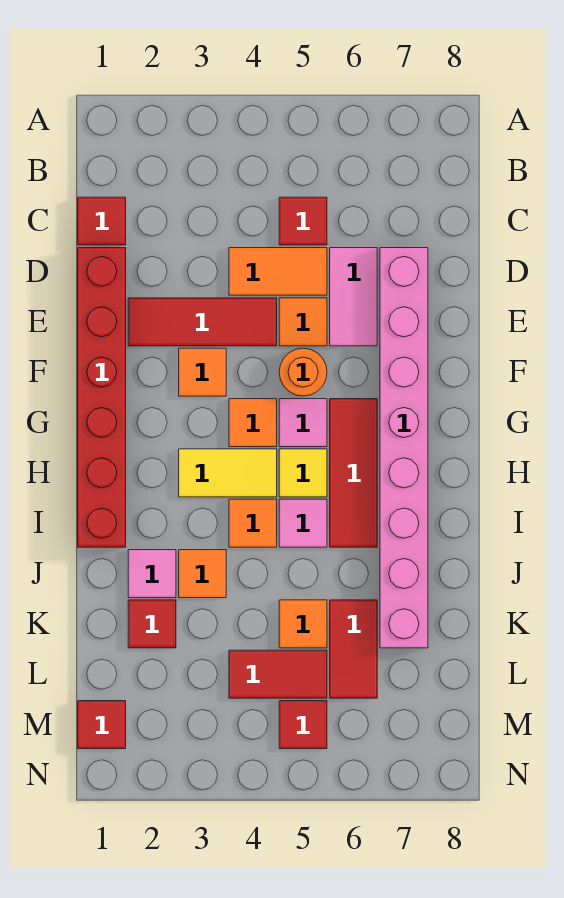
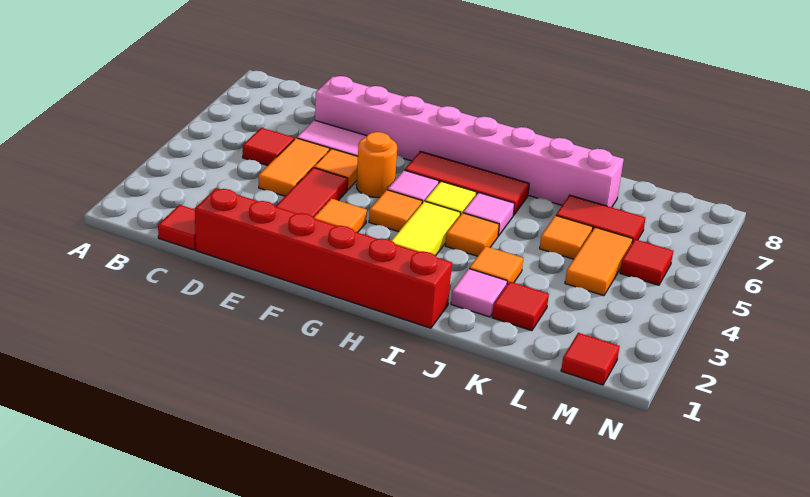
red tile L4:L5 level 1 -> orange tile L4:L5 level 1

